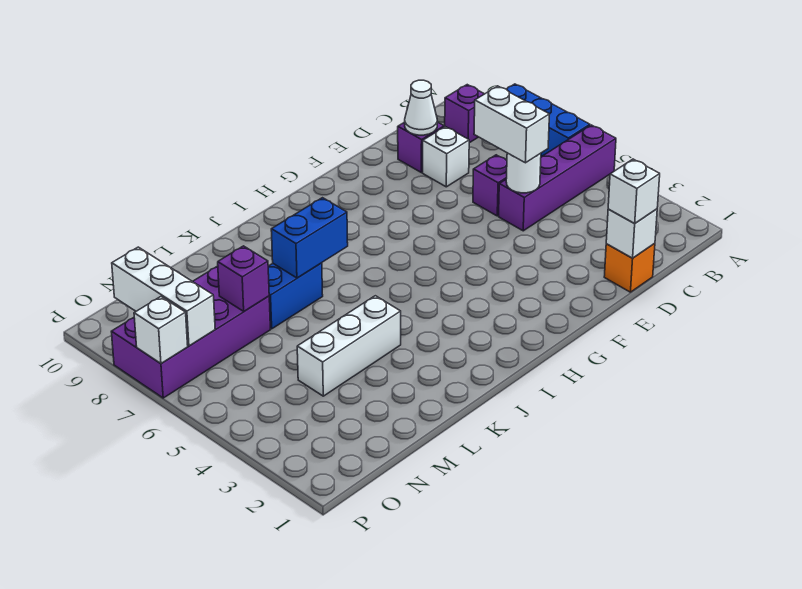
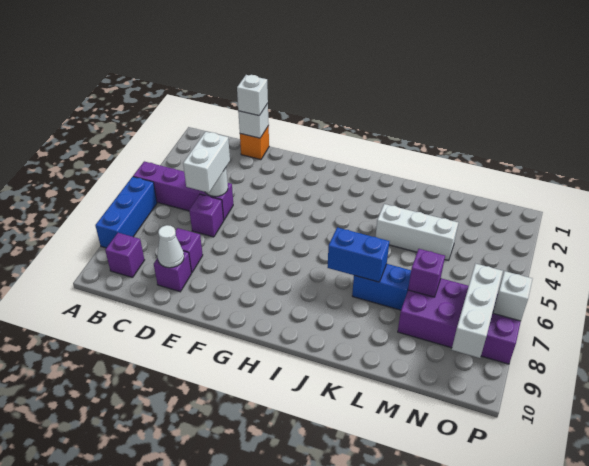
white brick D8 level 1 -> purple brick D8 level 1

